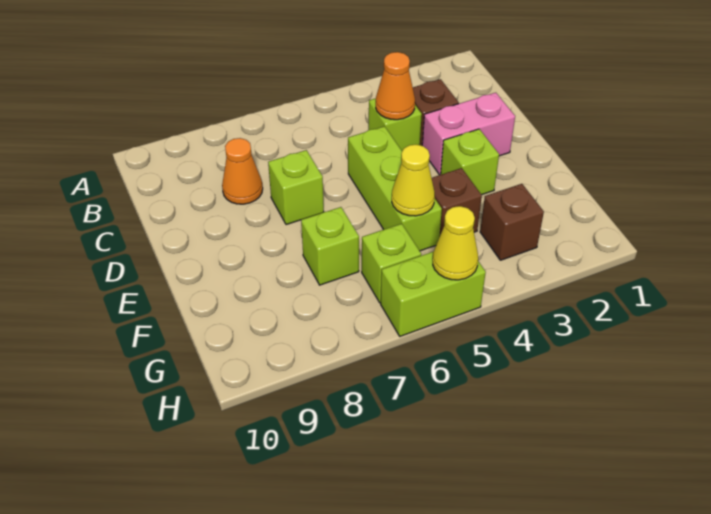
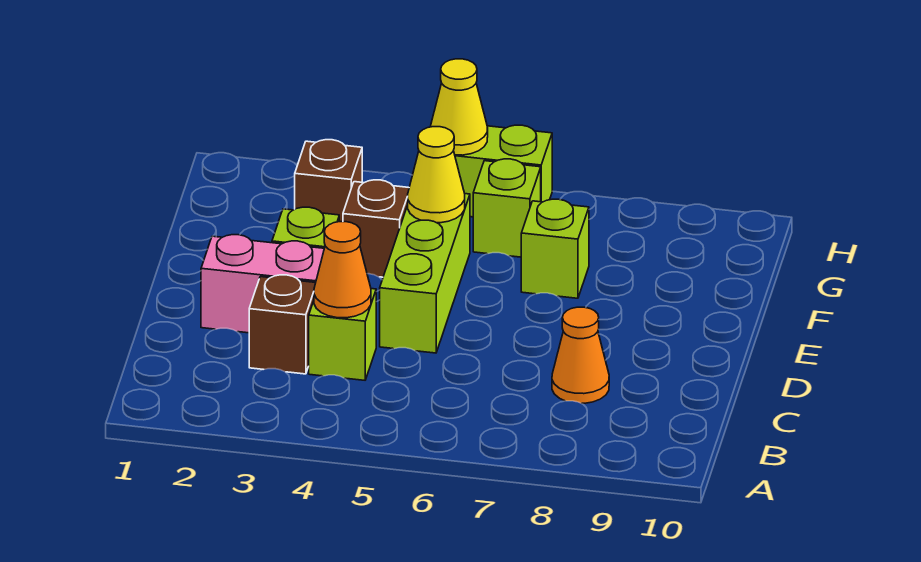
lime brick D7 level 1 -> none

